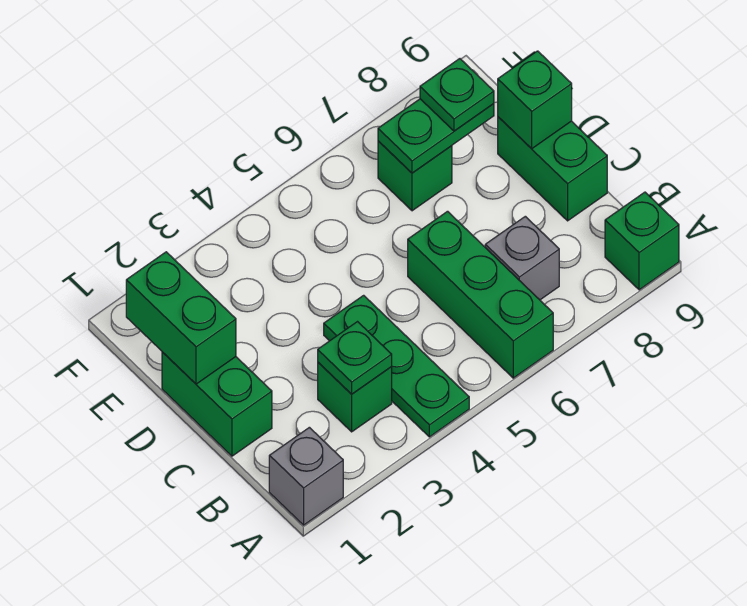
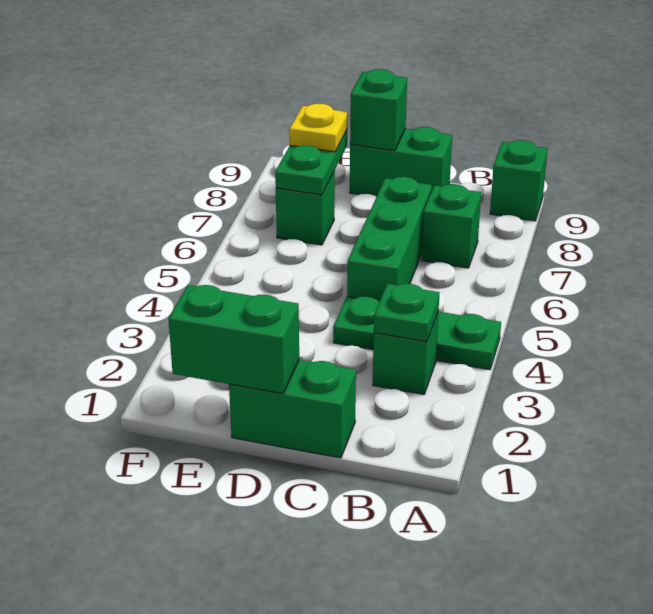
grey brick A1 level 1 -> none
green brick A6:C6 level 1 -> green brick C5:C7 level 1
grey brick B7 level 1 -> green brick B7 level 1
green plate E8 level 3 -> yellow plate E8 level 3

